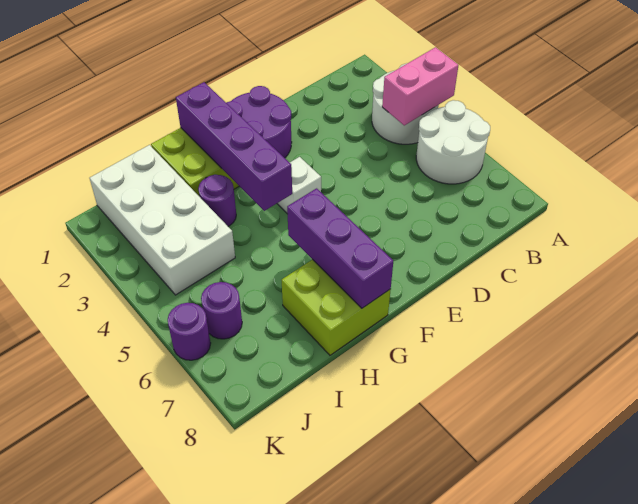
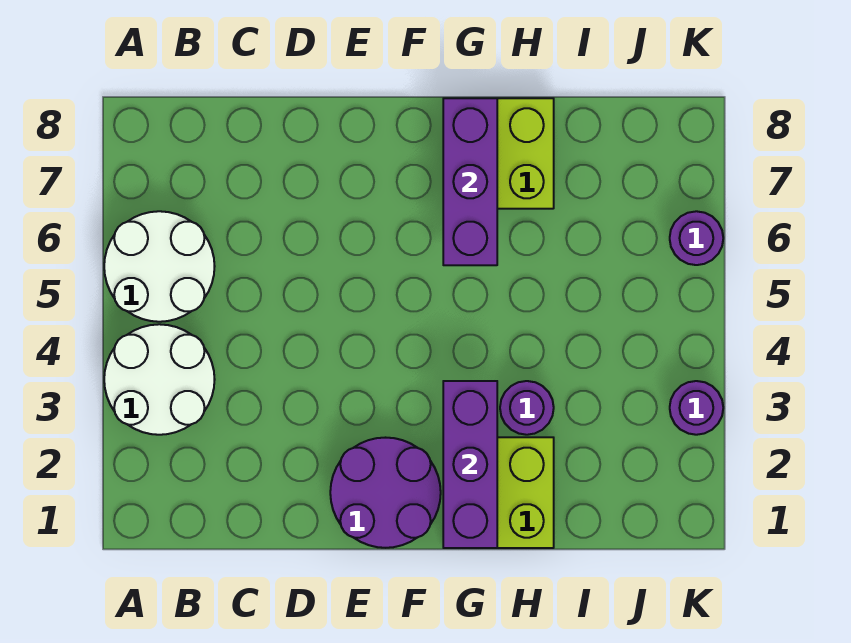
pink brick A4:B4 level 2 -> none
white brick F4 level 1 -> none
purple brick G1:G4 level 2 -> purple brick G1:G3 level 2
white brick I1:J4 level 1 -> none
purple round brick J6 level 1 -> purple round brick K3 level 1

